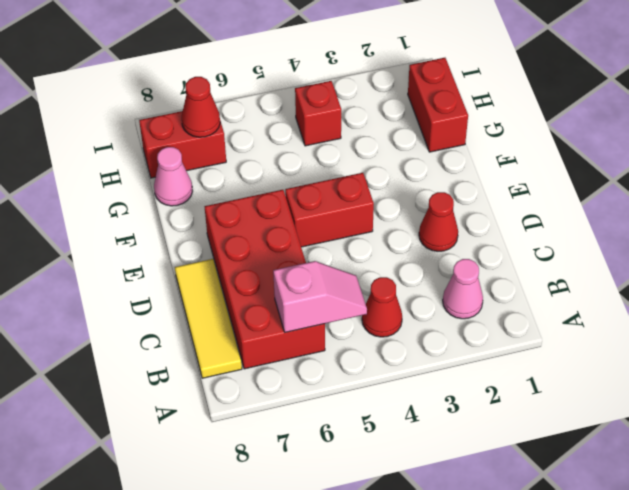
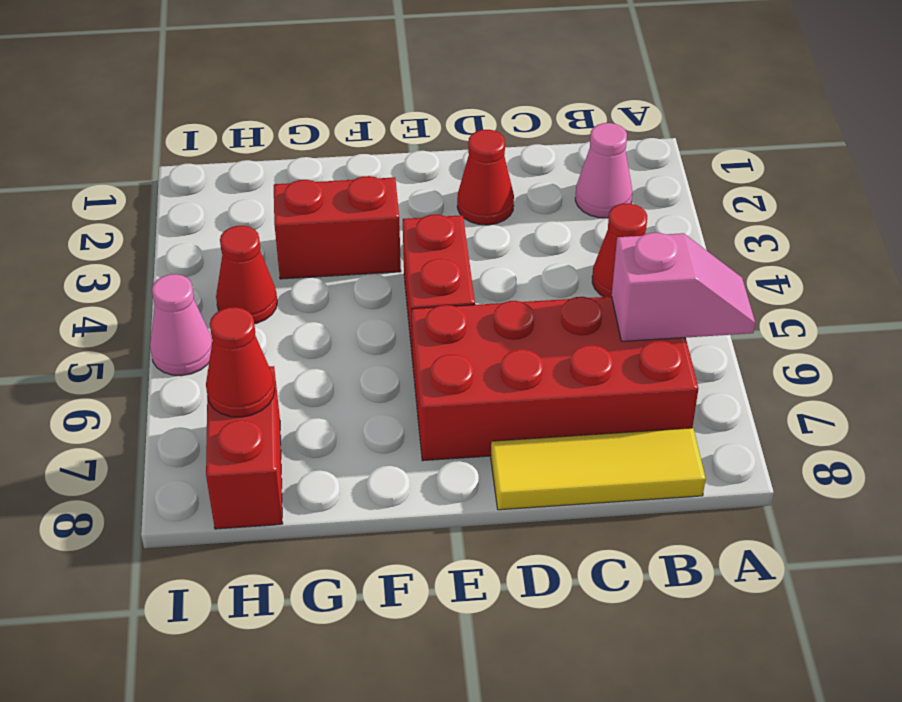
pink slope B5:B6 level 2 top 6 -> pink slope A6:B6 level 2 top B
red brick G1:H1 level 1 -> red brick F3:G3 level 1
pink cone G8 level 1 -> pink cone I5 level 1
red brick H4 level 1 -> red cone H4 level 1

